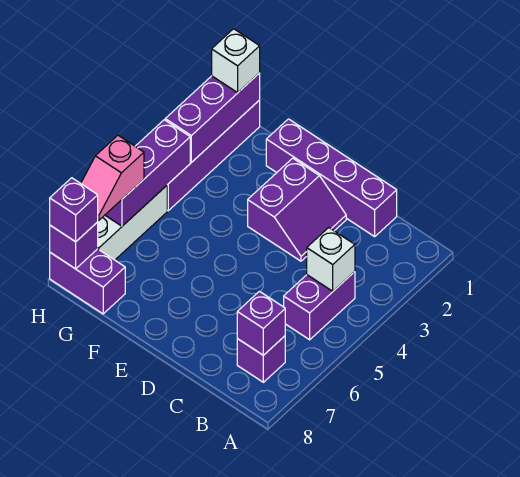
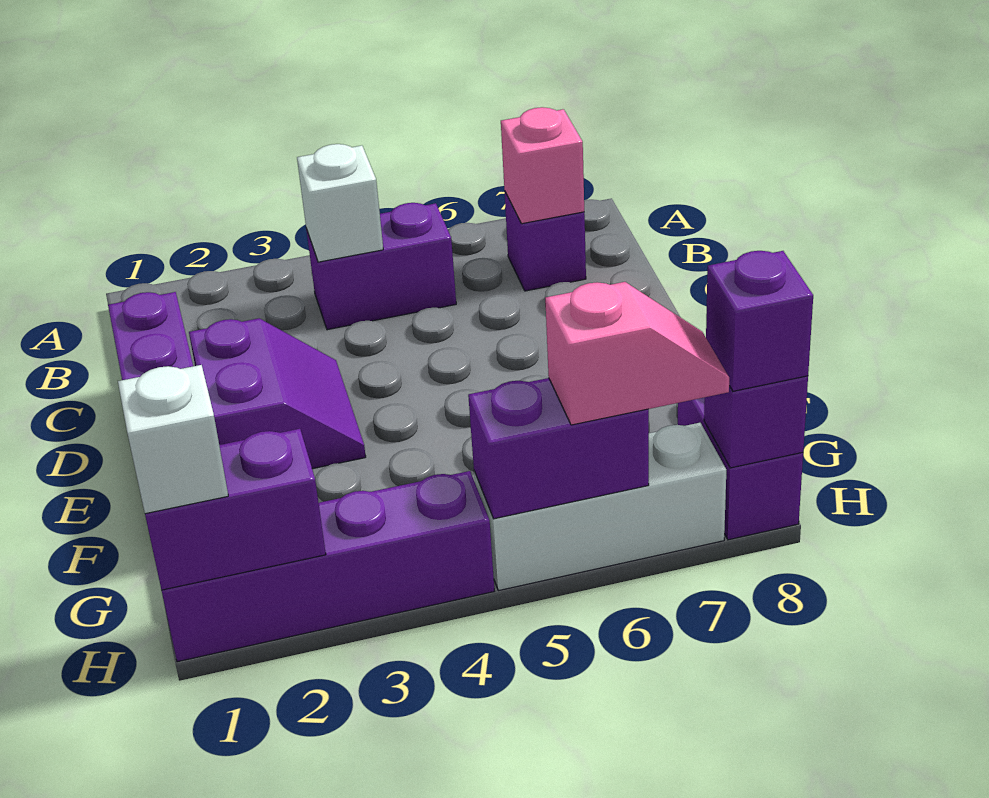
purple brick B7 level 2 -> pink brick B7 level 2
purple slope D2:E3 level 1 top E -> purple slope D2:E3 level 1 top 2
purple brick H1:H3 level 2 -> purple brick H1:H2 level 2
purple brick H4:H6 level 2 -> purple brick H5:H6 level 2

